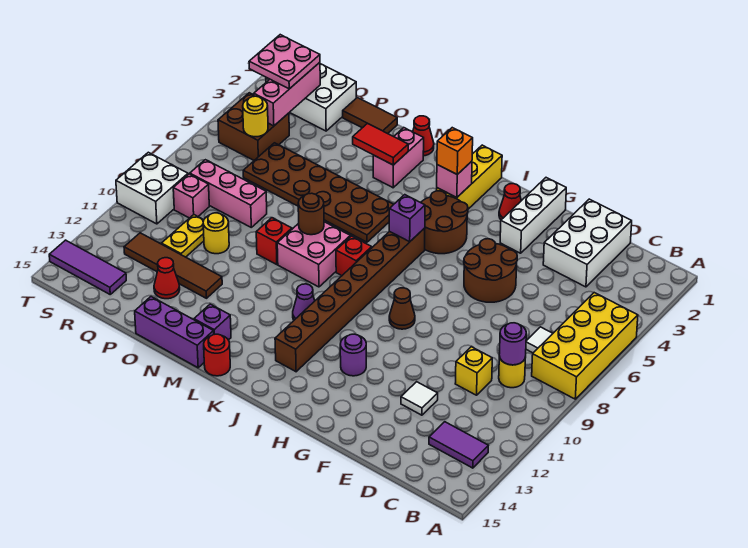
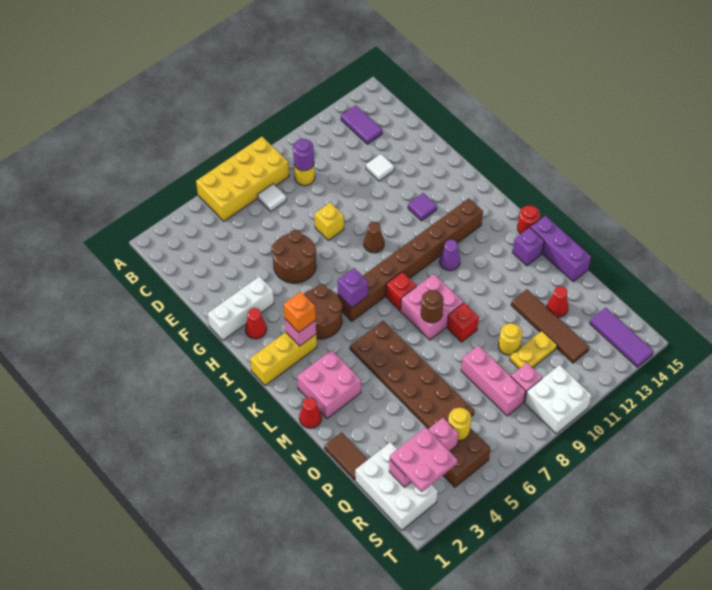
white brick D1:E3 level 1 -> none
yellow brick D10 level 1 -> yellow brick F8 level 1
purple round brick H12 level 1 -> purple tile H12 level 1
pink brick M2:M3 level 1 -> pink brick L2:M3 level 1
red tile M3:N3 level 2 -> none

